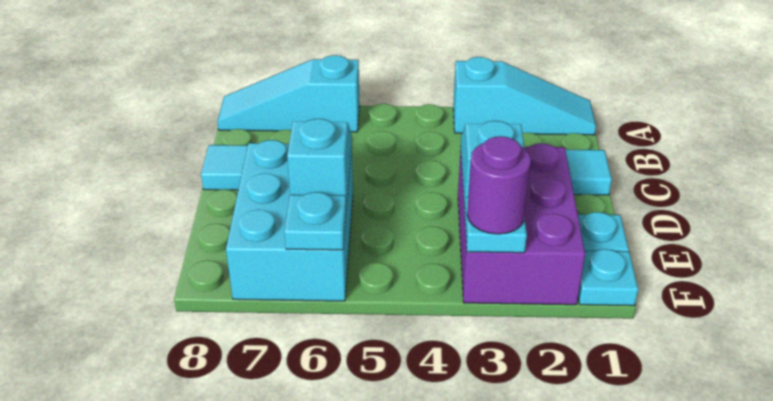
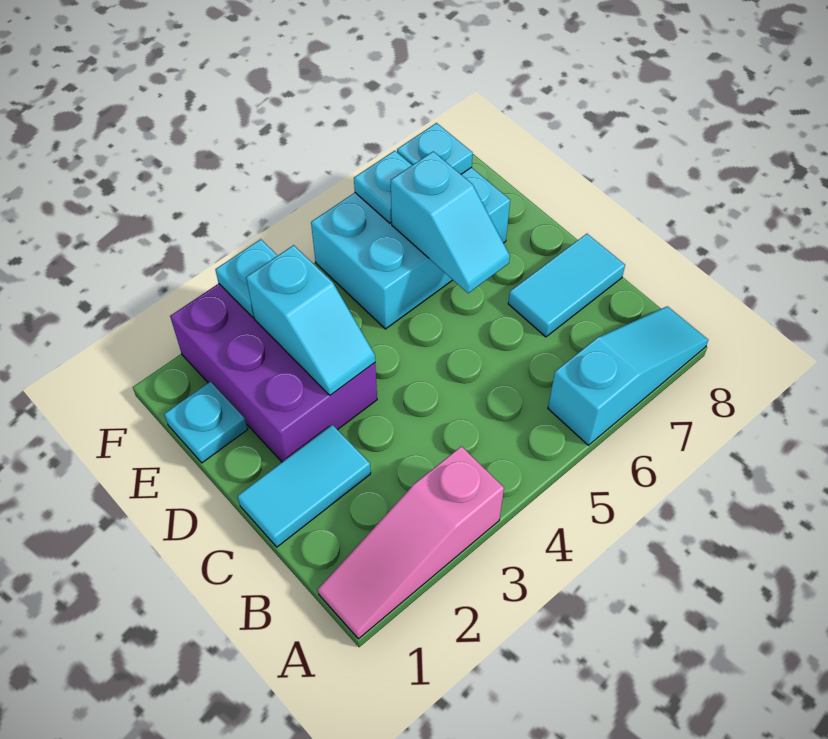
cyan slope A1:A3 level 1 top 3 -> pink slope A1:A3 level 1 top 3
cyan brick D6:F7 level 1 -> cyan brick E5:F7 level 1
cyan plate F1 level 1 -> cyan plate F7 level 2
purple round brick F3 level 3 -> none

